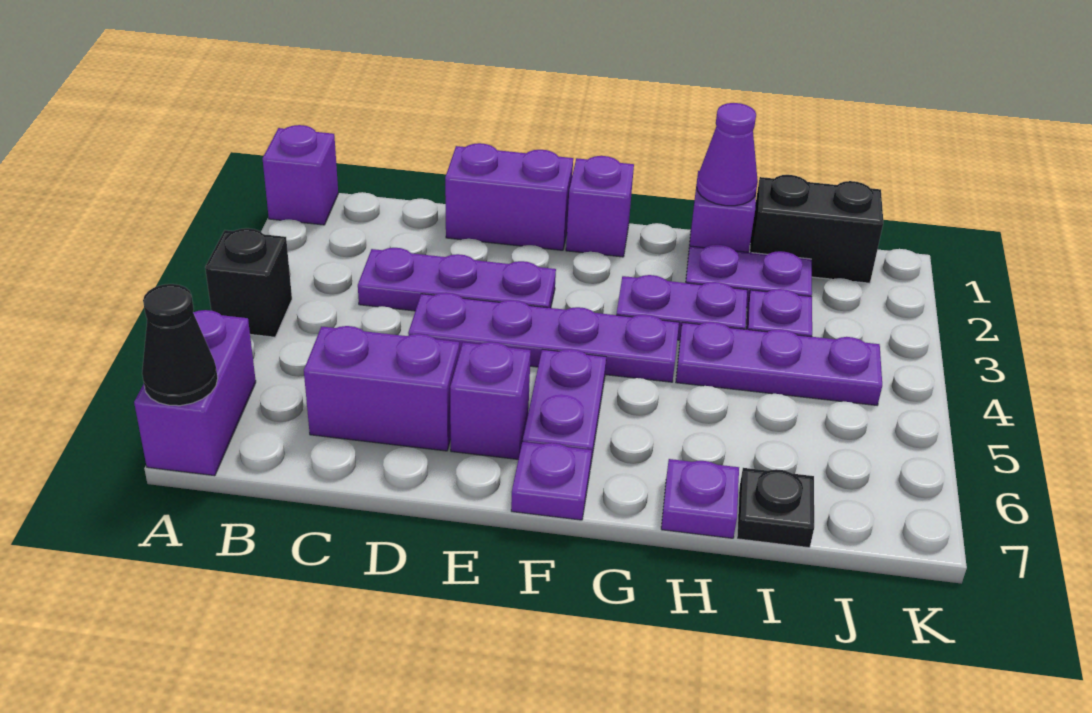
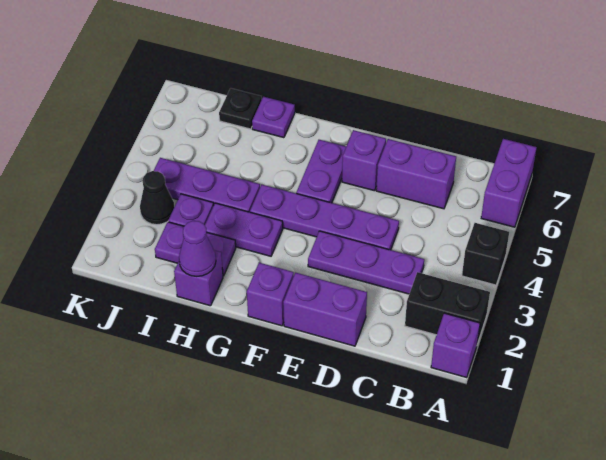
black cone A7 level 2 -> black cone J3 level 1
purple plate F7 level 1 -> none
black brick I1:J1 level 1 -> black brick A2:B2 level 1

